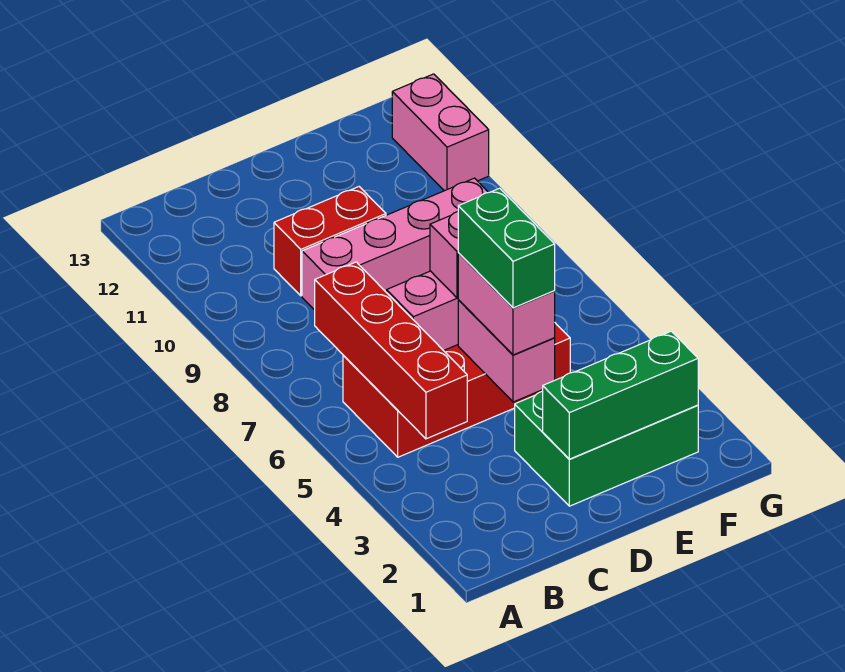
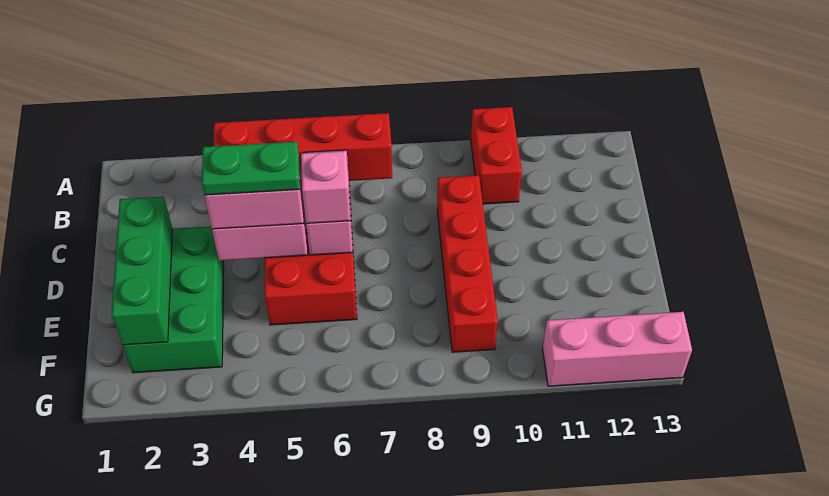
pink brick C9:F9 level 1 -> red brick C9:F9 level 1
red brick C10:D10 level 1 -> red brick A10:B10 level 1
green brick D4:D5 level 4 -> green plate D4:D5 level 4
pink brick G11:G12 level 1 -> pink brick G11:G13 level 1

